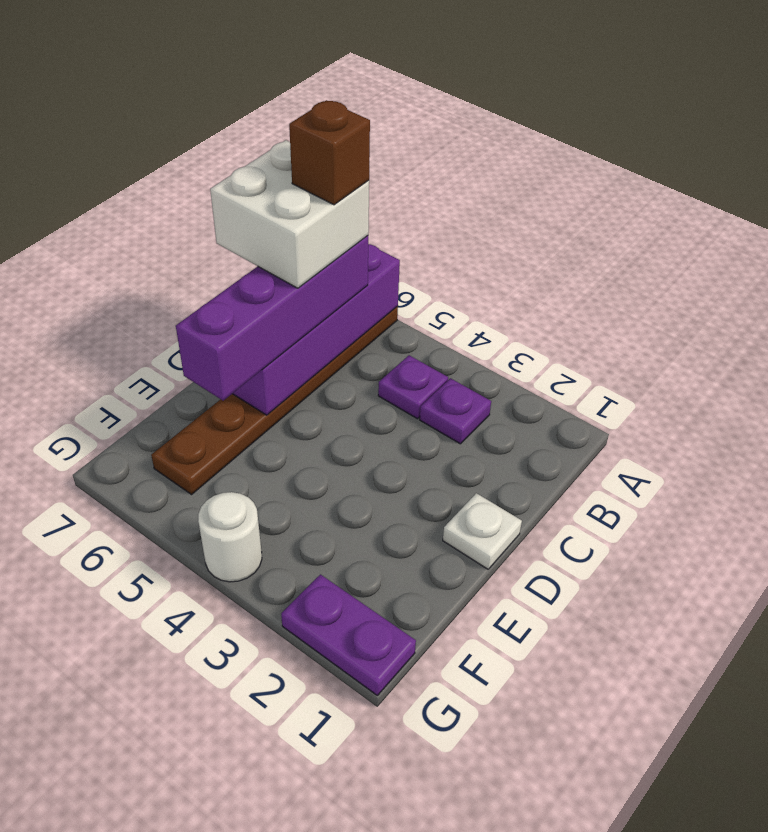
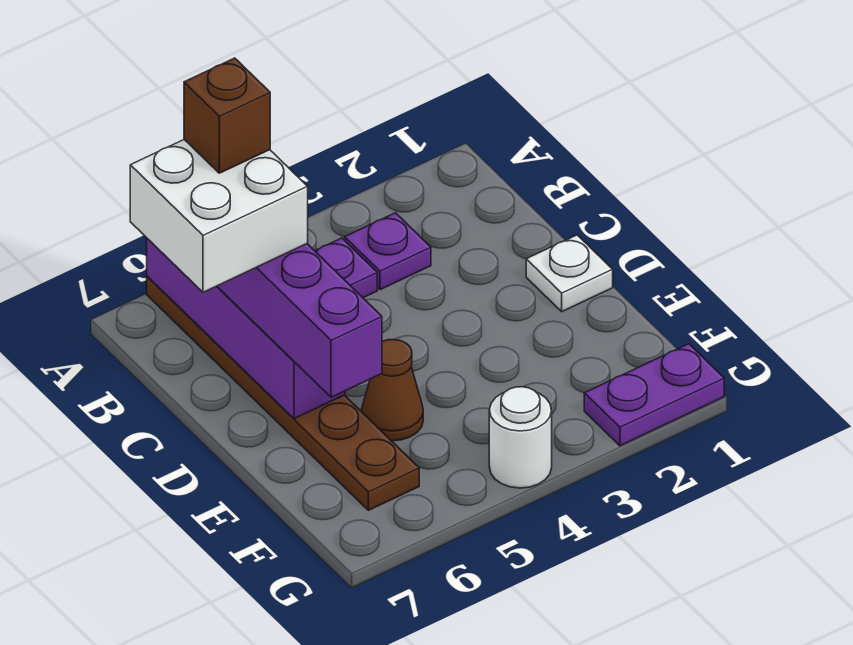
none -> brown cone E5 level 1

